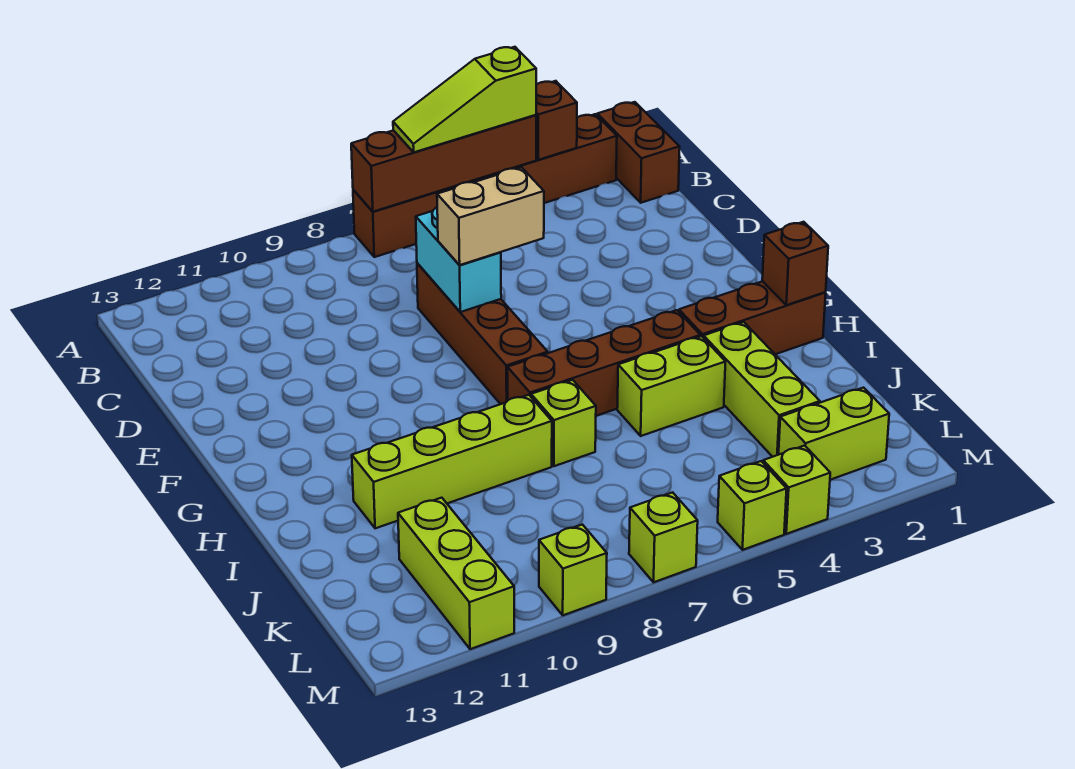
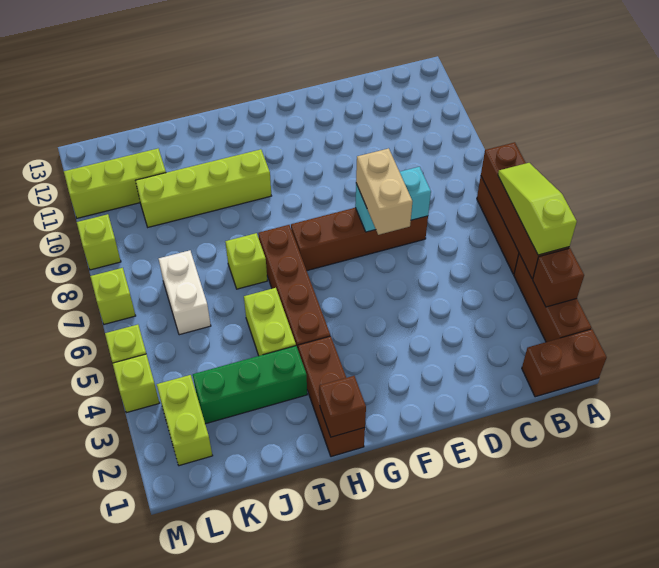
lime brick I3:K3 level 1 -> green brick I3:K3 level 1
lime brick I8:I11 level 1 -> lime brick H10:K10 level 1
none -> white brick K6:K7 level 1

